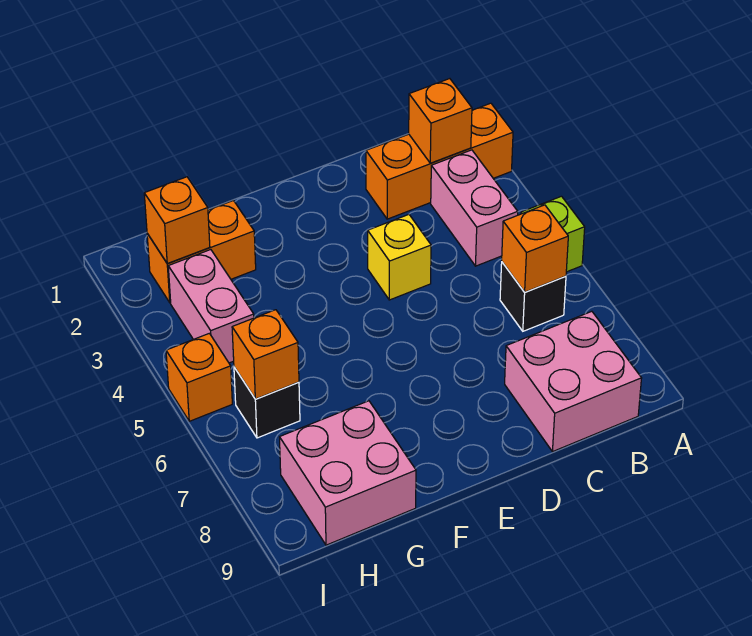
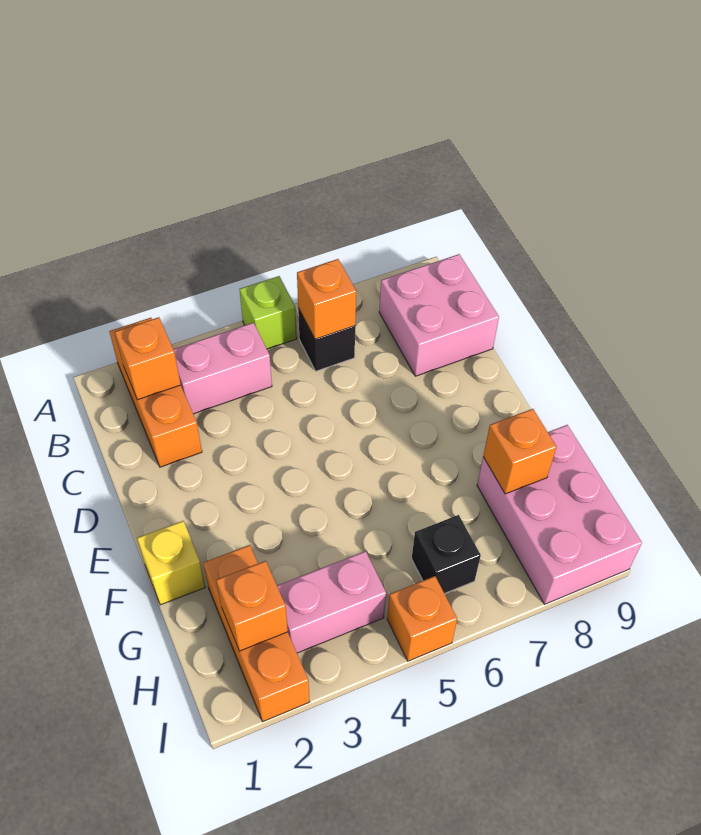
yellow brick D4 level 1 -> yellow brick F1 level 1
orange brick G2:H2 level 1 -> orange brick G2:I2 level 1
pink brick G8:H9 level 1 -> pink brick G8:I9 level 1
orange brick H6 level 2 -> orange brick G8 level 2

